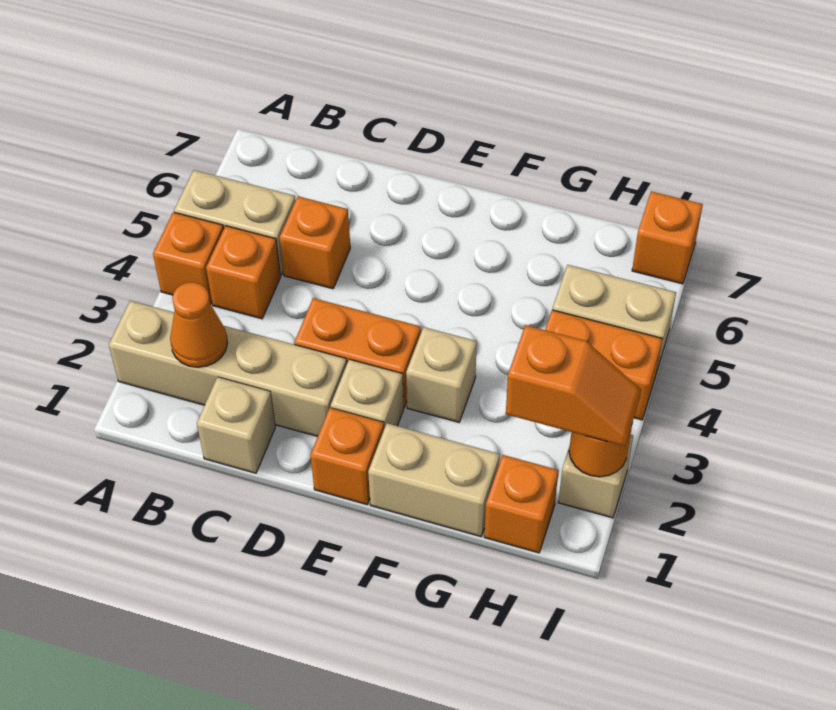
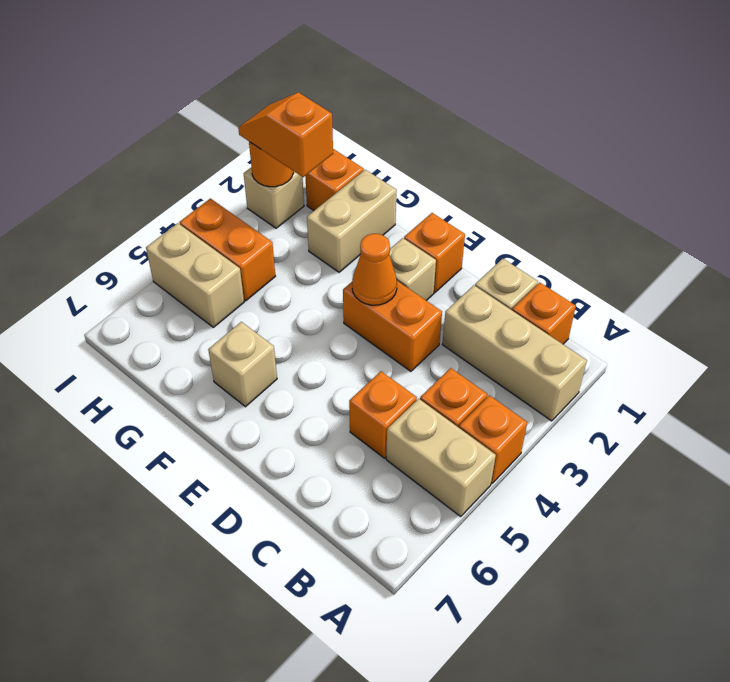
tan brick A2:D2 level 1 -> tan brick A2:C2 level 1
orange cone B2 level 2 -> orange cone E3 level 2
tan brick F1:G1 level 1 -> tan brick G1:G2 level 1
tan brick F3 level 1 -> tan brick F6 level 1
orange brick I7 level 1 -> orange brick B1 level 1

